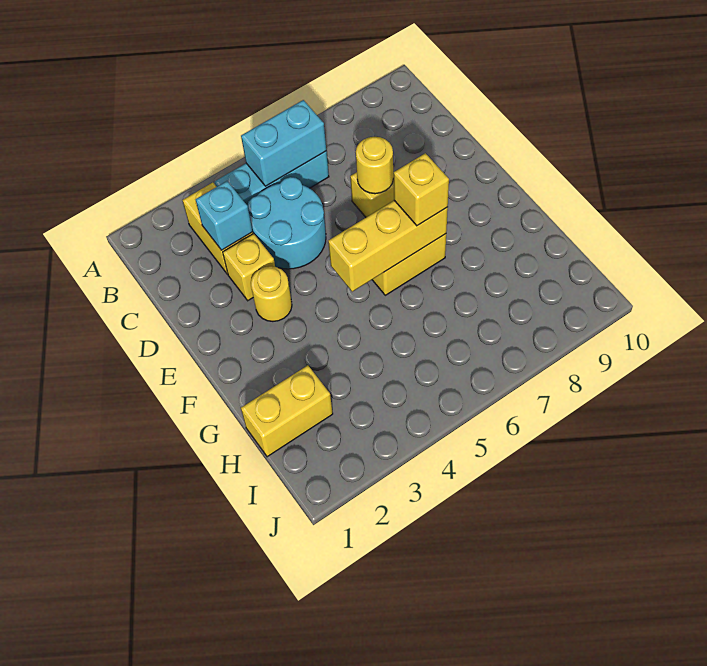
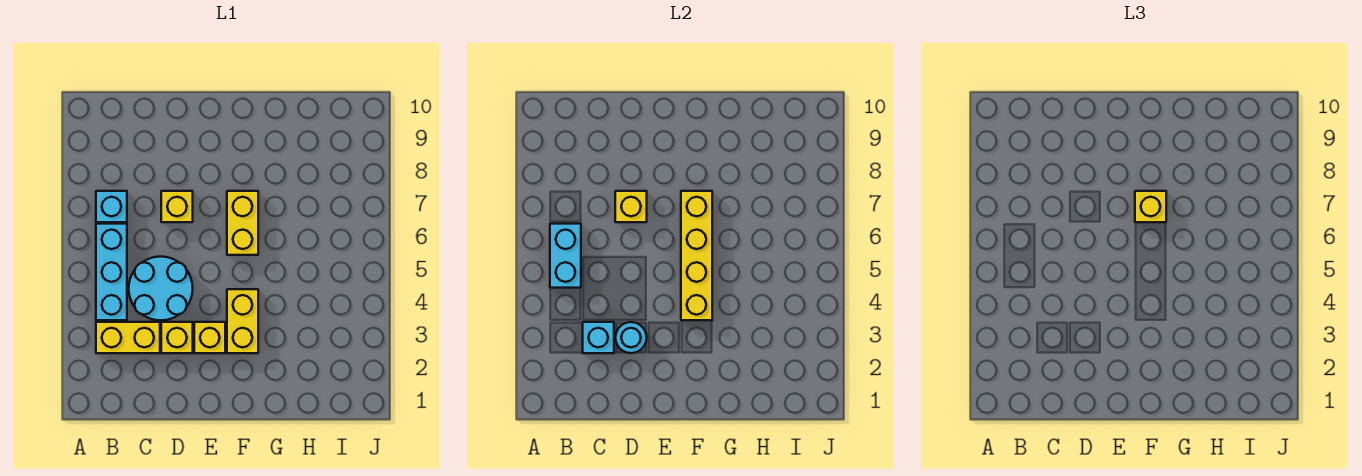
none -> cyan brick B7 level 1
none -> cyan round brick D3 level 2
yellow round brick D7 level 2 -> yellow brick D7 level 2
yellow round brick E3 level 1 -> yellow brick E3 level 1
yellow brick F5:F7 level 2 -> yellow brick F4:F7 level 2
yellow brick H1:H2 level 1 -> yellow brick F3:F4 level 1

